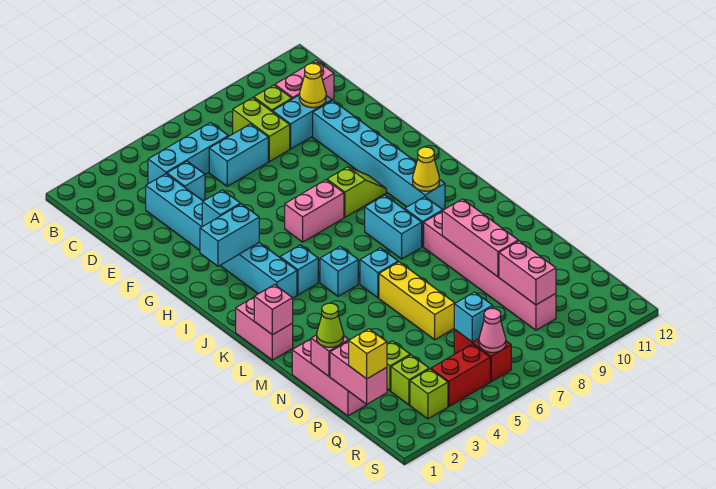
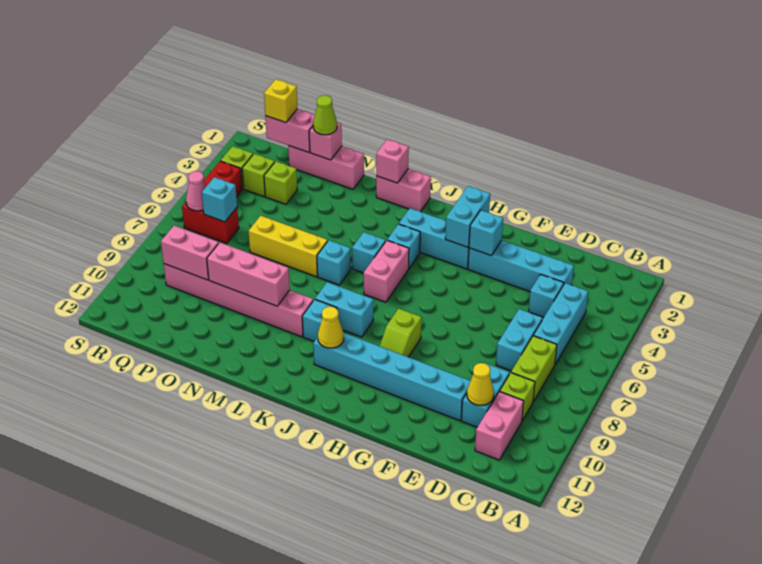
lime brick C8:D8 level 1 -> lime brick C7:C8 level 1
pink brick H6:H7 level 1 -> pink brick J5:J6 level 1

